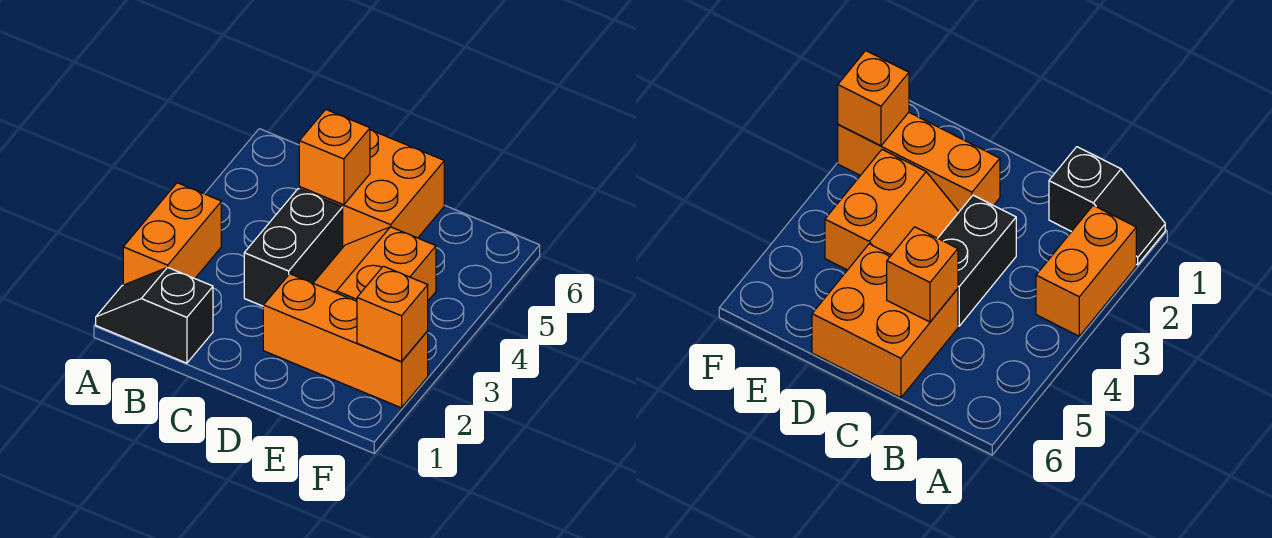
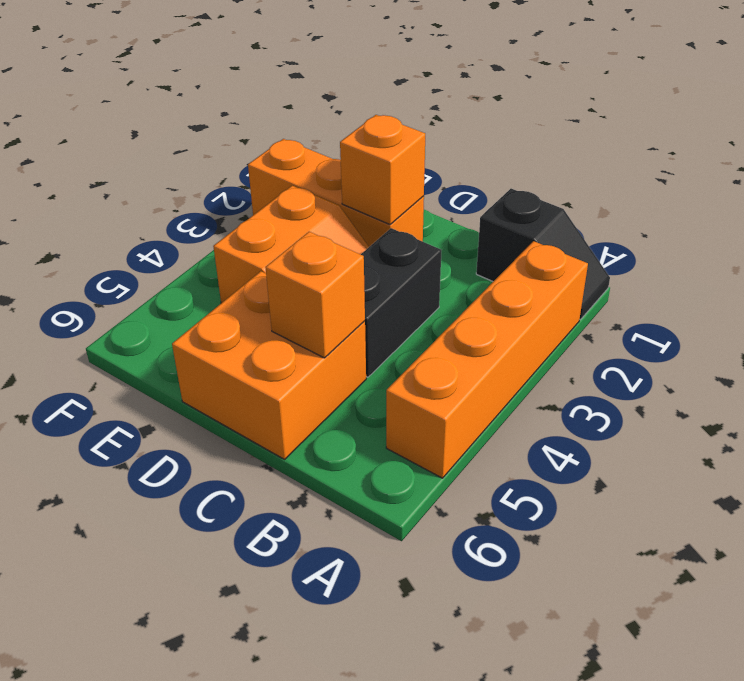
orange brick A2:A3 level 1 -> orange brick A2:A5 level 1
orange brick F2 level 2 -> orange brick D2 level 2

